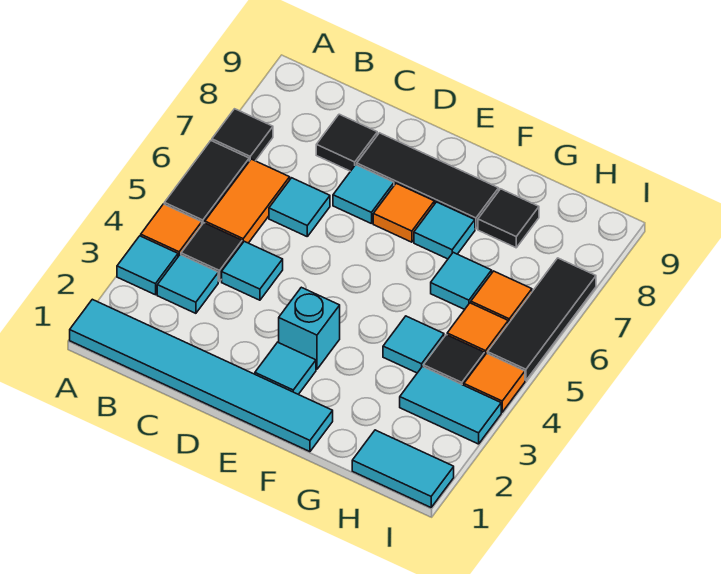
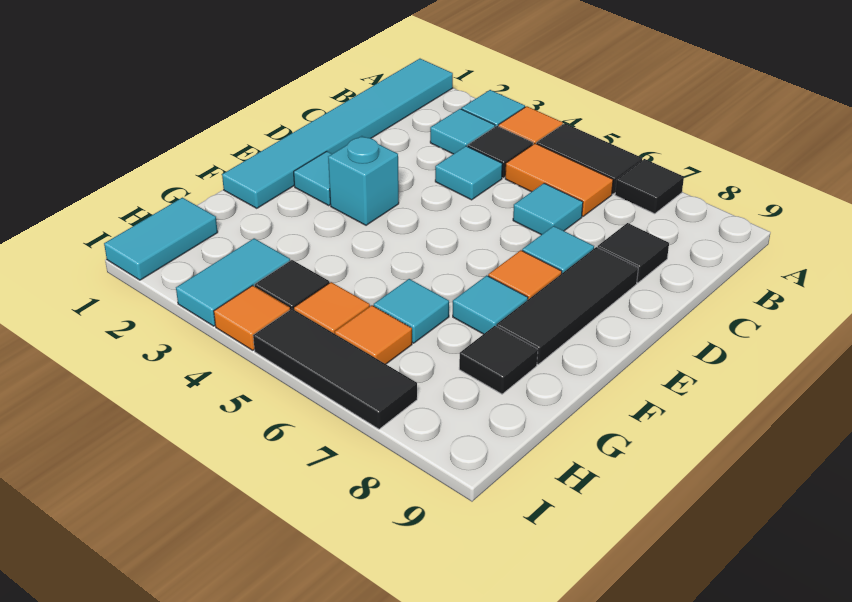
cyan tile G4 level 1 -> none

